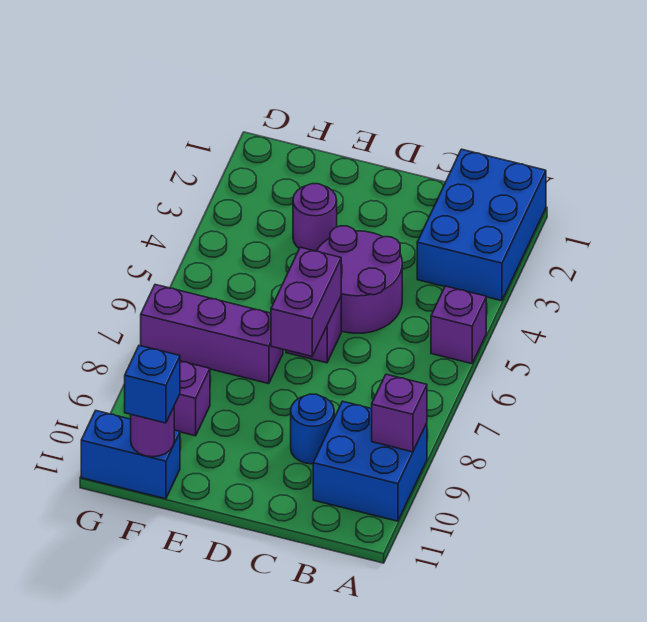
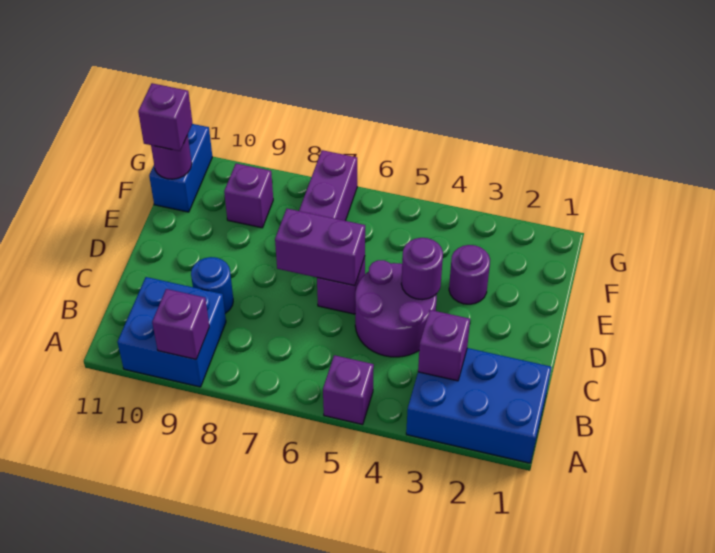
none -> purple brick B3 level 2
none -> purple round brick D4 level 2
blue brick F11 level 3 -> purple brick F11 level 3

